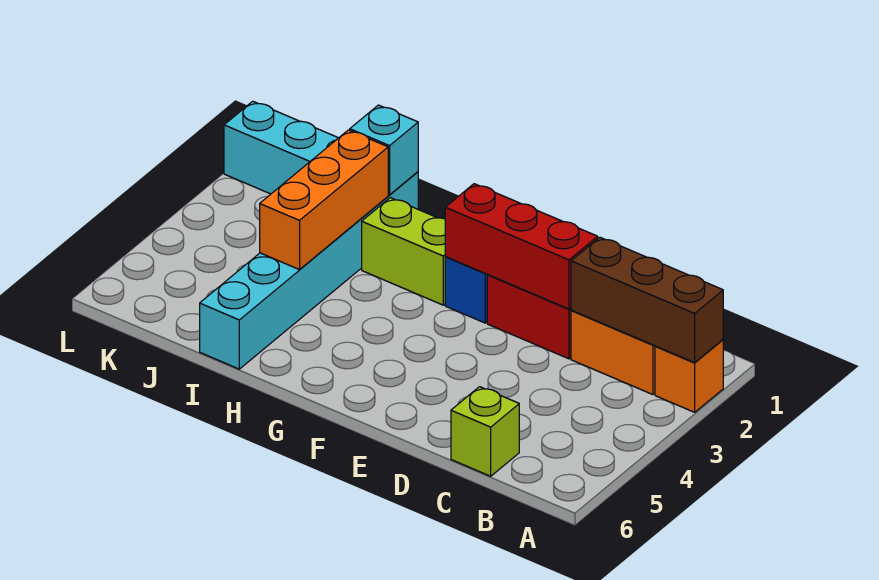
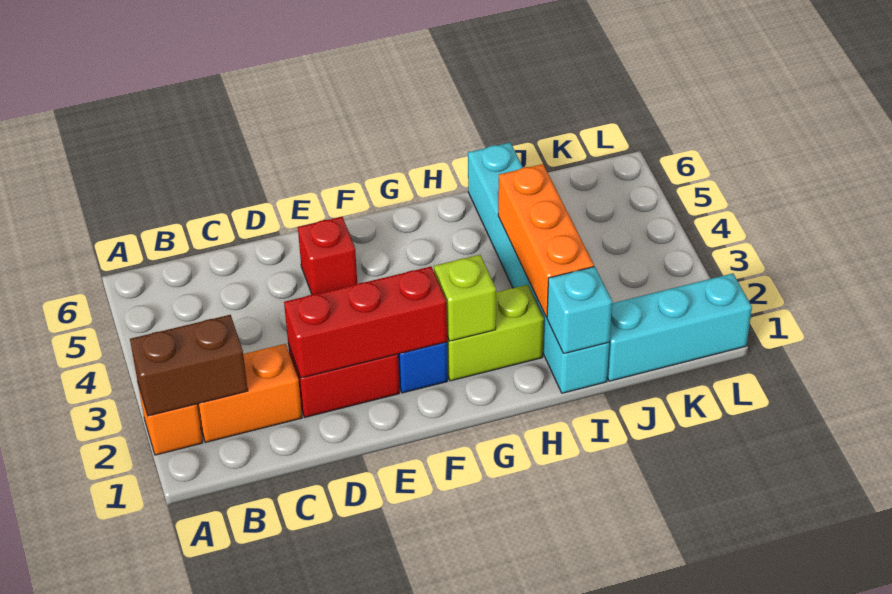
brown brick A2:C2 level 2 -> brown brick A2:B2 level 2
lime brick C6 level 1 -> lime brick G2 level 2
none -> red brick E5 level 1

